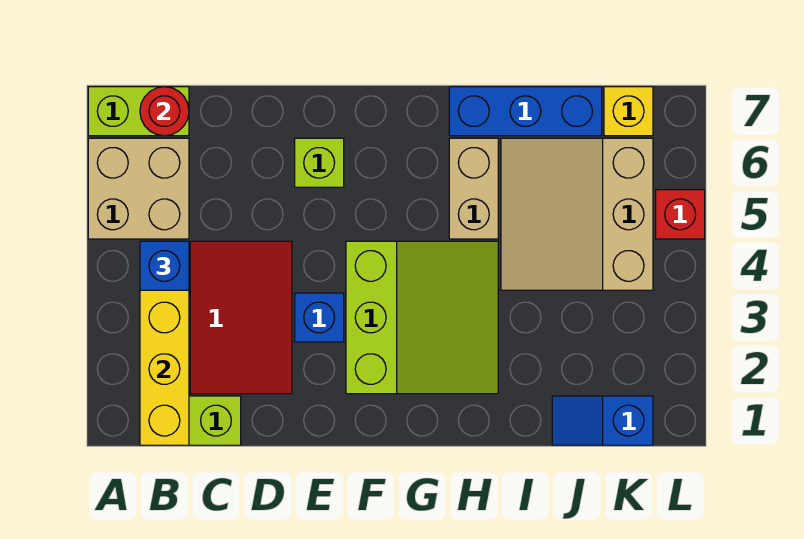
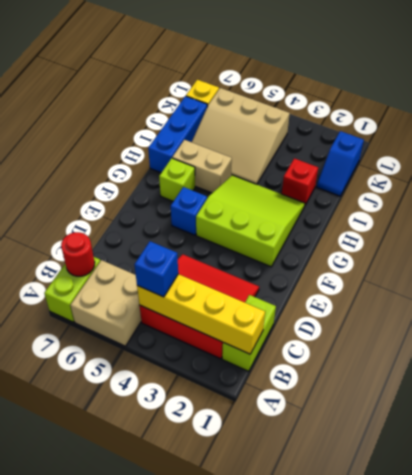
blue brick E3 level 1 -> blue brick F5 level 1
lime brick E6 level 1 -> lime brick G6 level 1
red brick L5 level 1 -> red brick I2 level 1

